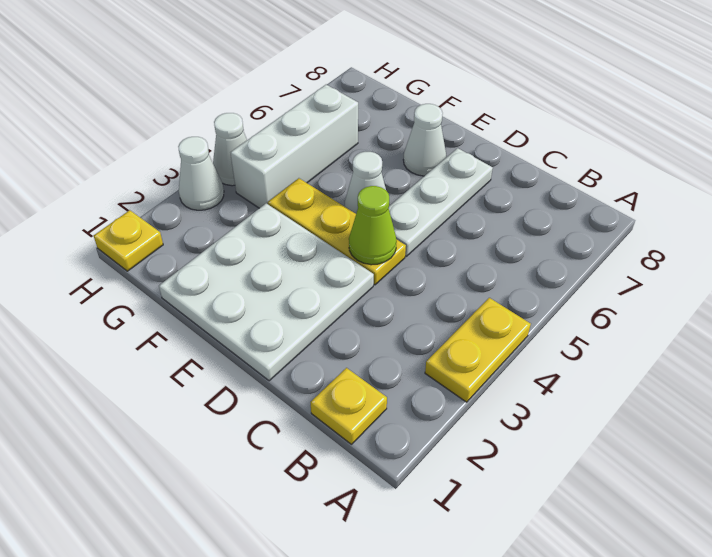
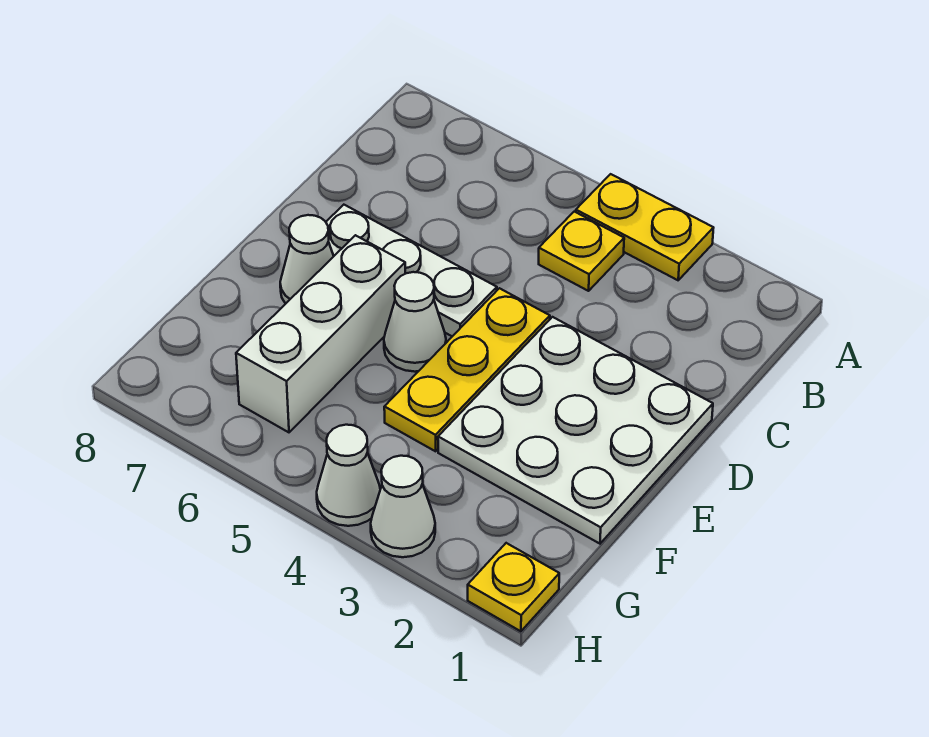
yellow plate B1 level 1 -> yellow plate B4 level 1
lime cone D4 level 2 -> none
white brick G4:G6 level 1 -> white brick E6:G6 level 1

